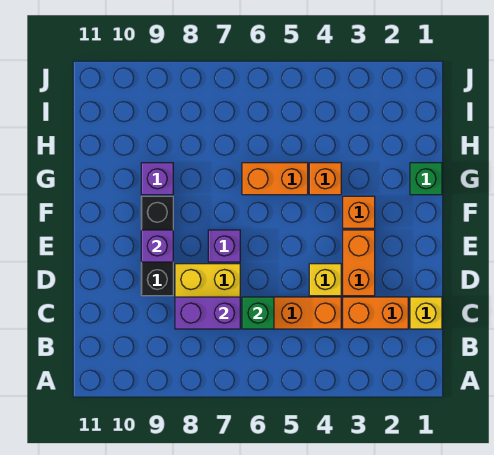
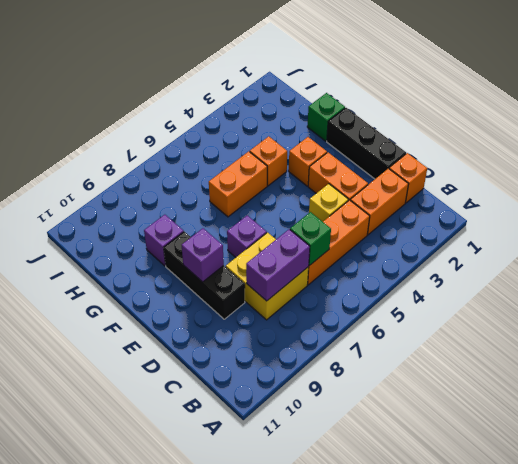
yellow brick C1 level 1 -> orange brick C1 level 1
none -> black brick D1:F1 level 1

